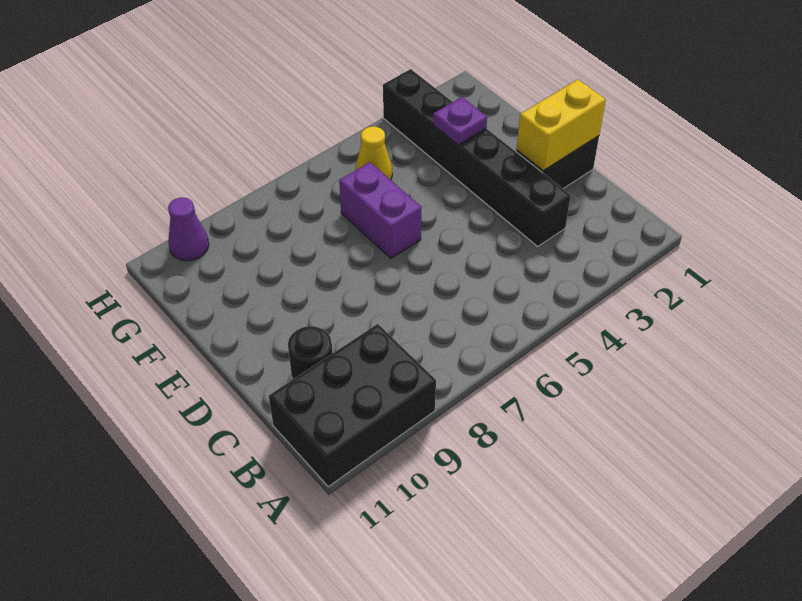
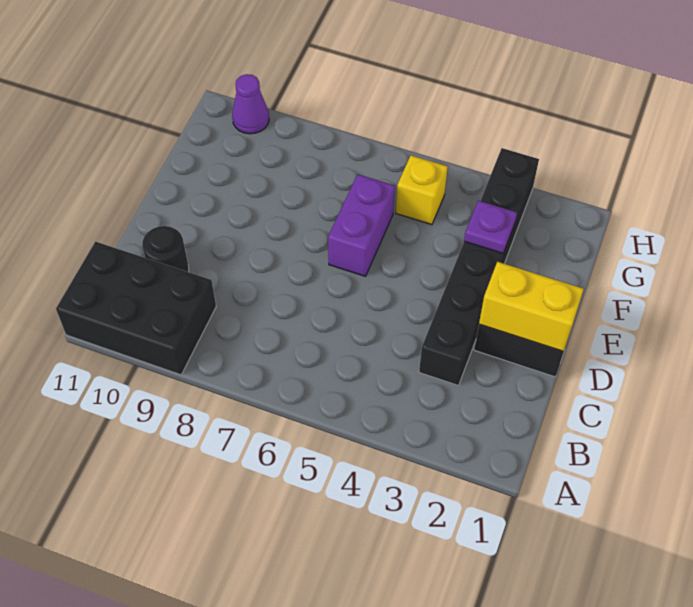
yellow cone G5 level 1 -> yellow brick G5 level 1

